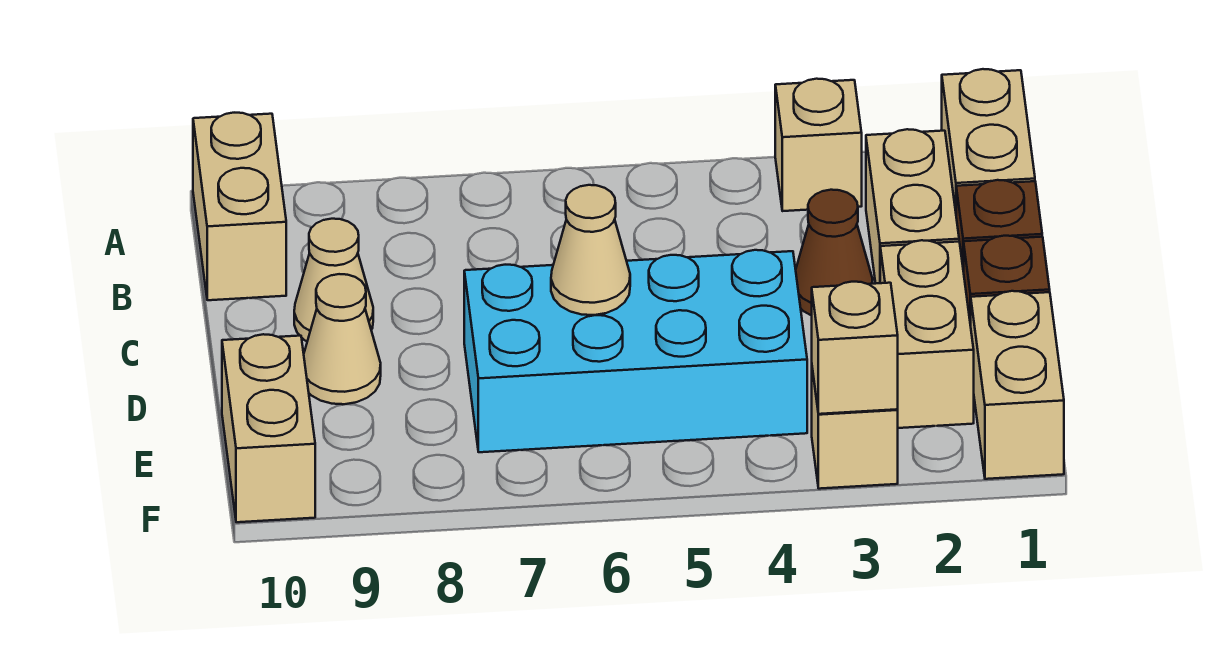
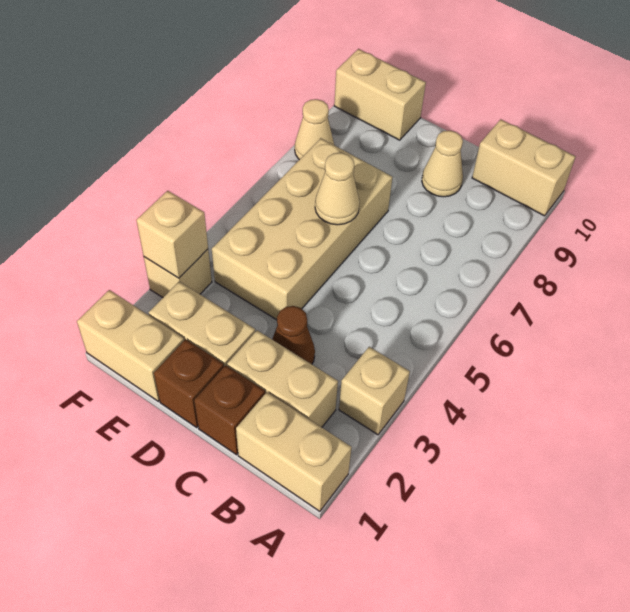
cyan brick D4:E7 level 1 -> tan brick D4:E7 level 1
tan cone D9 level 1 -> tan cone F8 level 1

